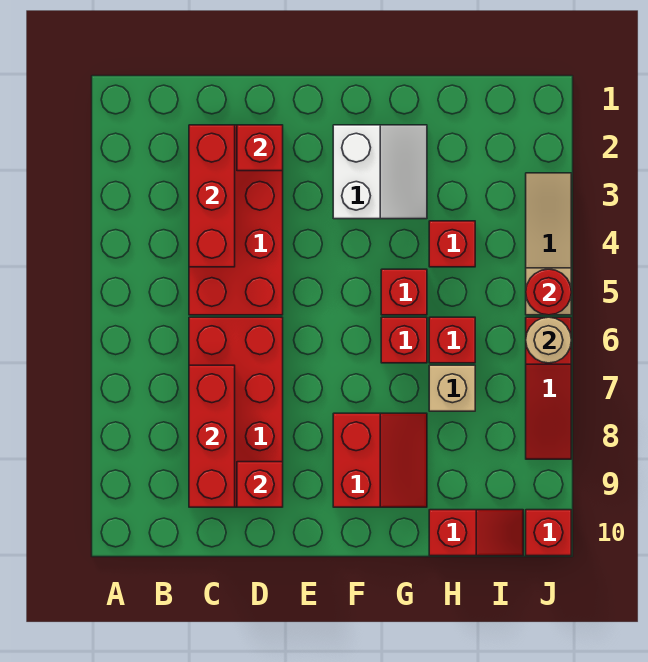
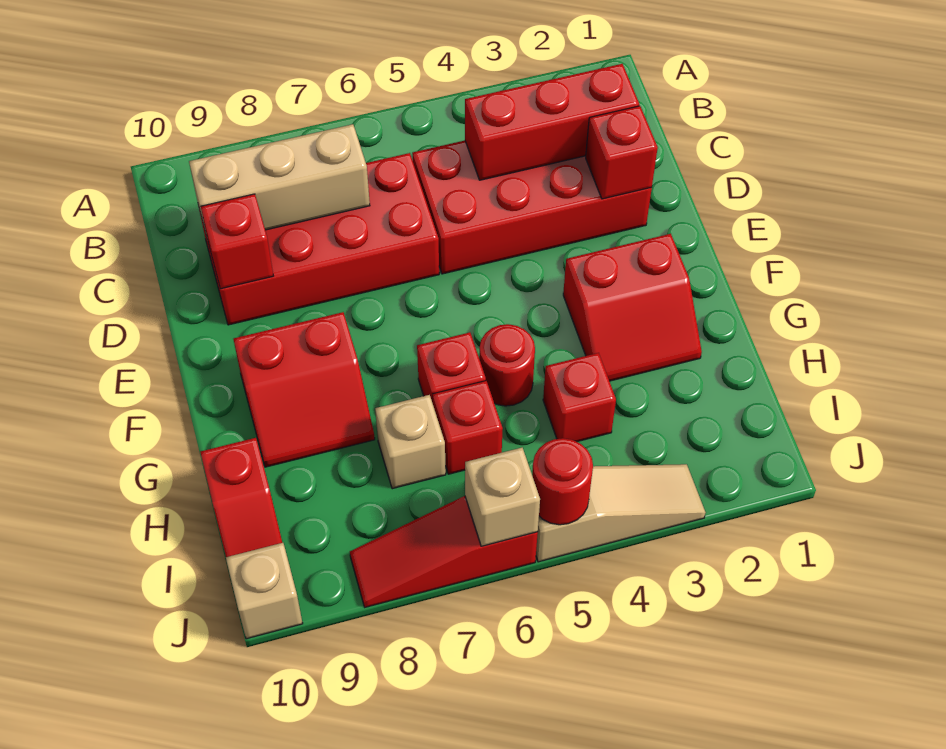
red brick C7:C9 level 2 -> tan brick C7:C9 level 2
white slope F2:G3 level 1 top F -> red slope F2:G3 level 1 top F
red brick G5 level 1 -> red round brick G5 level 1
tan round brick J6 level 2 -> tan brick J6 level 2
red brick J10 level 1 -> tan brick J10 level 1

